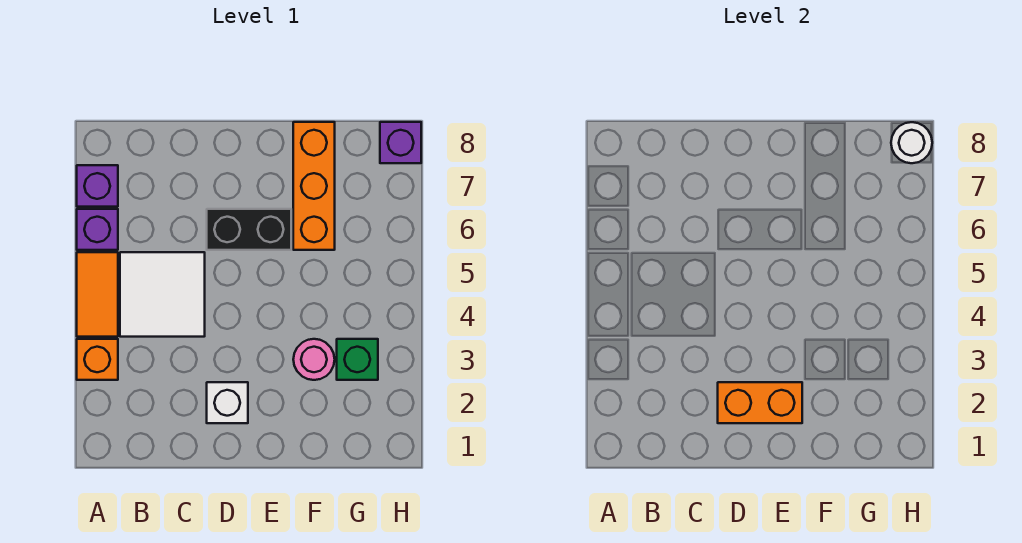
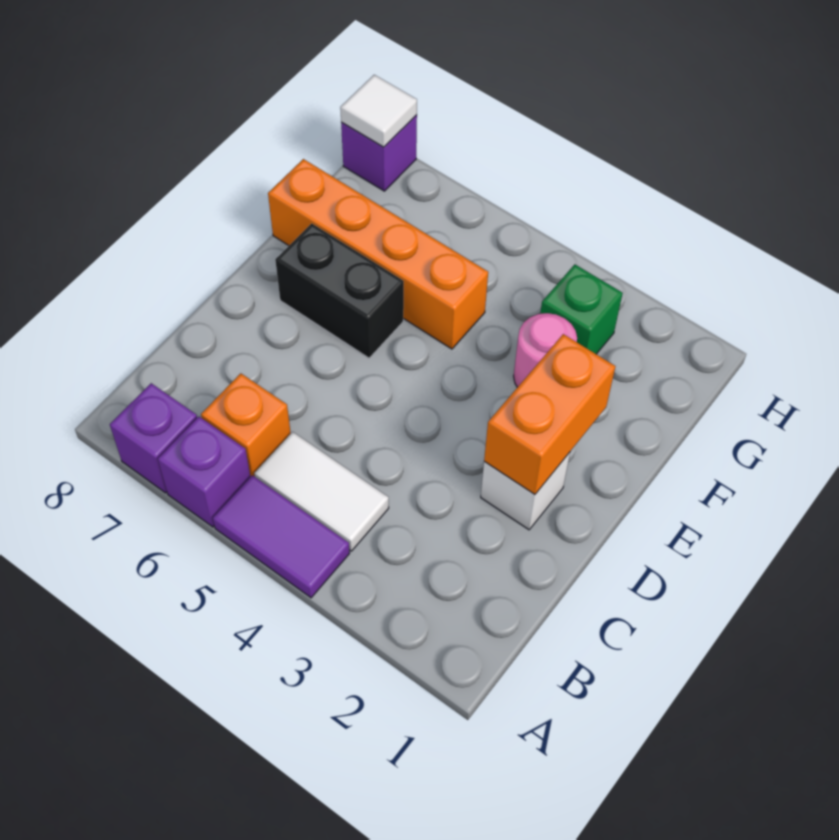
orange brick A3 level 1 -> orange brick B6 level 1
orange tile A4:A5 level 1 -> purple tile A4:A5 level 1
white tile B4:C5 level 1 -> white tile B4:B5 level 1
black brick D6:E6 level 1 -> black brick E6:E7 level 1
orange brick F6:F8 level 1 -> orange brick F5:F8 level 1
white round brick H8 level 2 -> white tile H8 level 2

